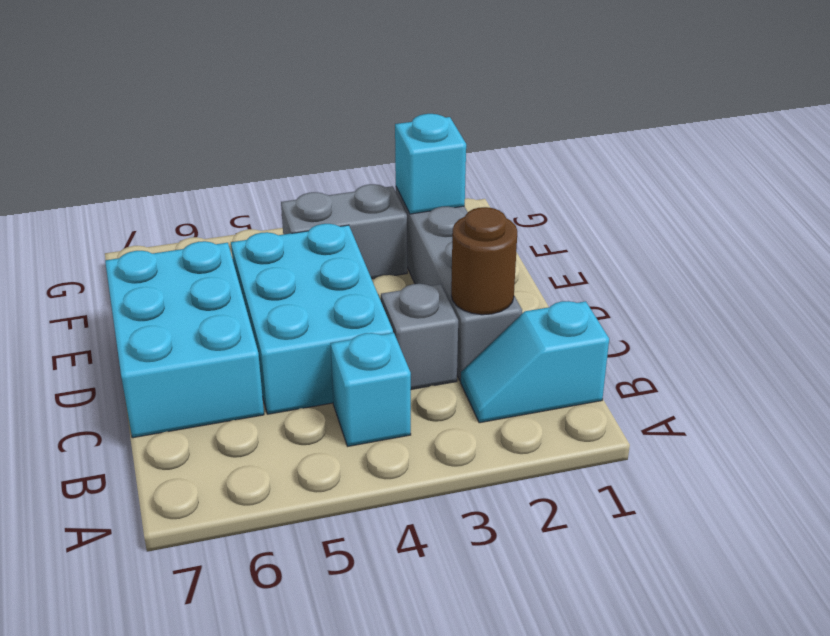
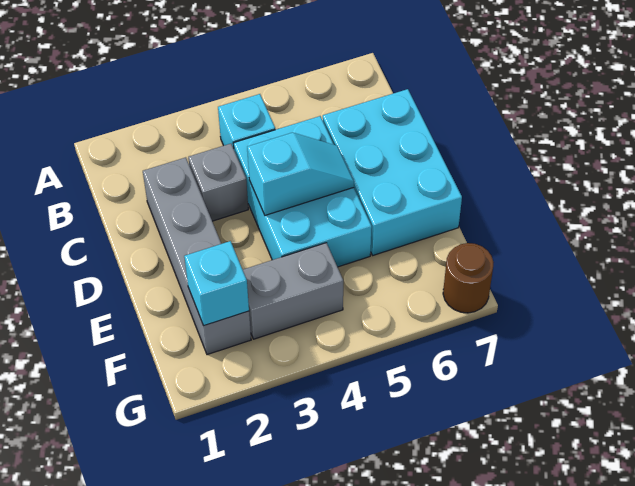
cyan slope B1:B2 level 1 top 1 -> cyan slope D4:D5 level 2 top 4
brown round brick C2 level 2 -> brown round brick G7 level 1

